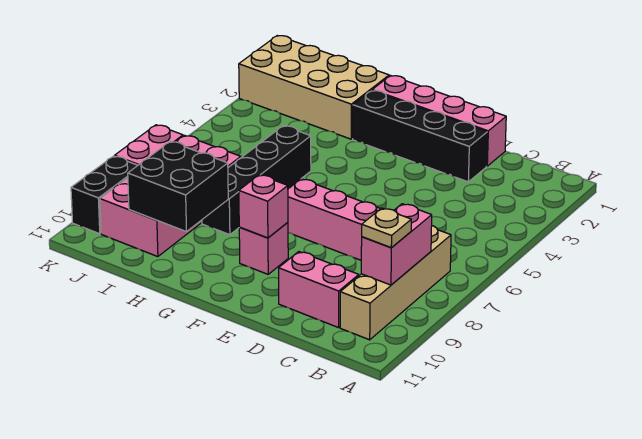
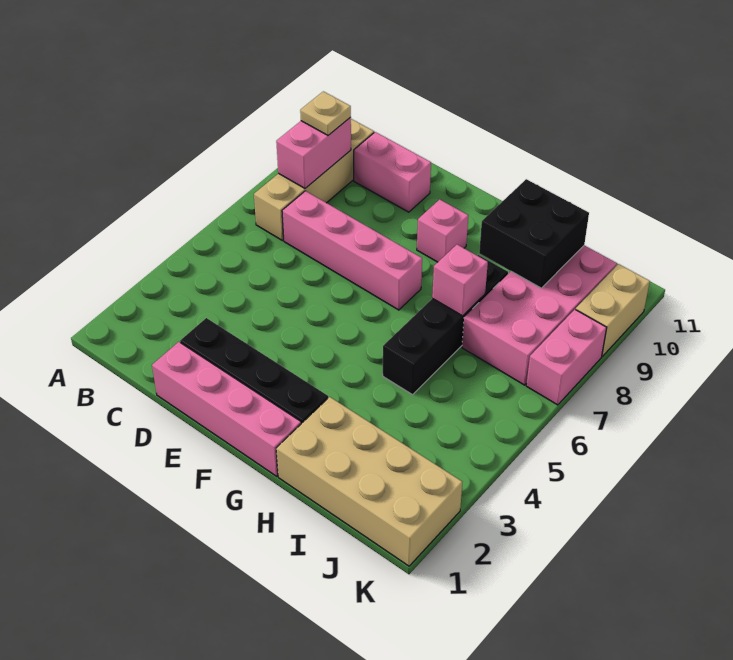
pink brick F9 level 2 -> pink brick H7 level 2
black brick K9:K10 level 1 -> tan brick K9:K10 level 1

